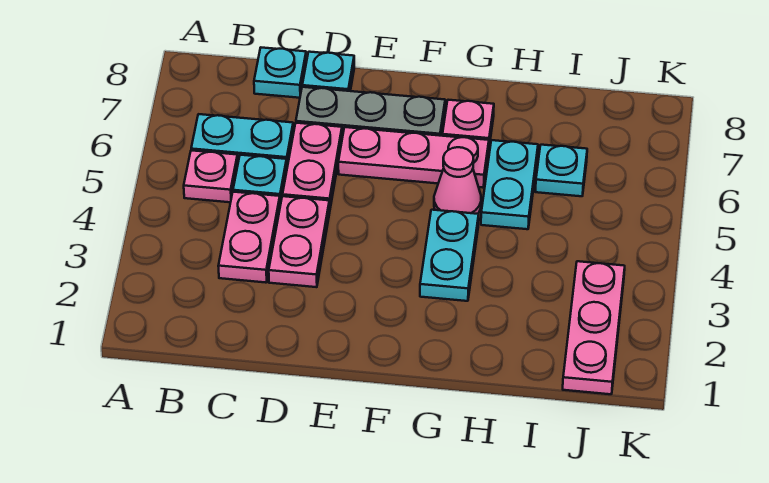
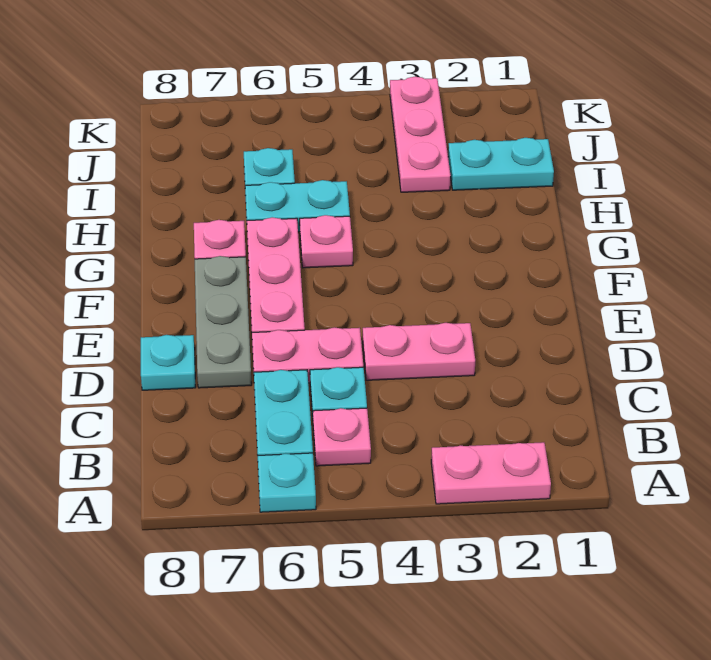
pink plate C3:C4 level 1 -> pink plate A2:A3 level 1
cyan plate C8 level 1 -> cyan plate A6 level 1
cyan plate G3:G4 level 1 -> cyan plate I1:I2 level 1
pink cone G5 level 1 -> pink plate G5 level 1
pink plate J1:J3 level 1 -> pink plate I3:K3 level 1

